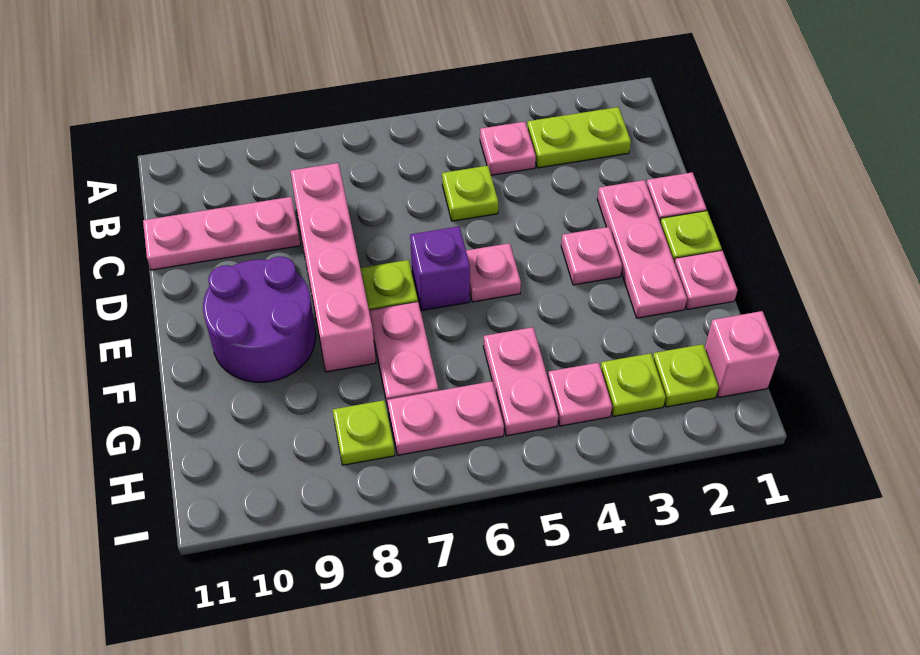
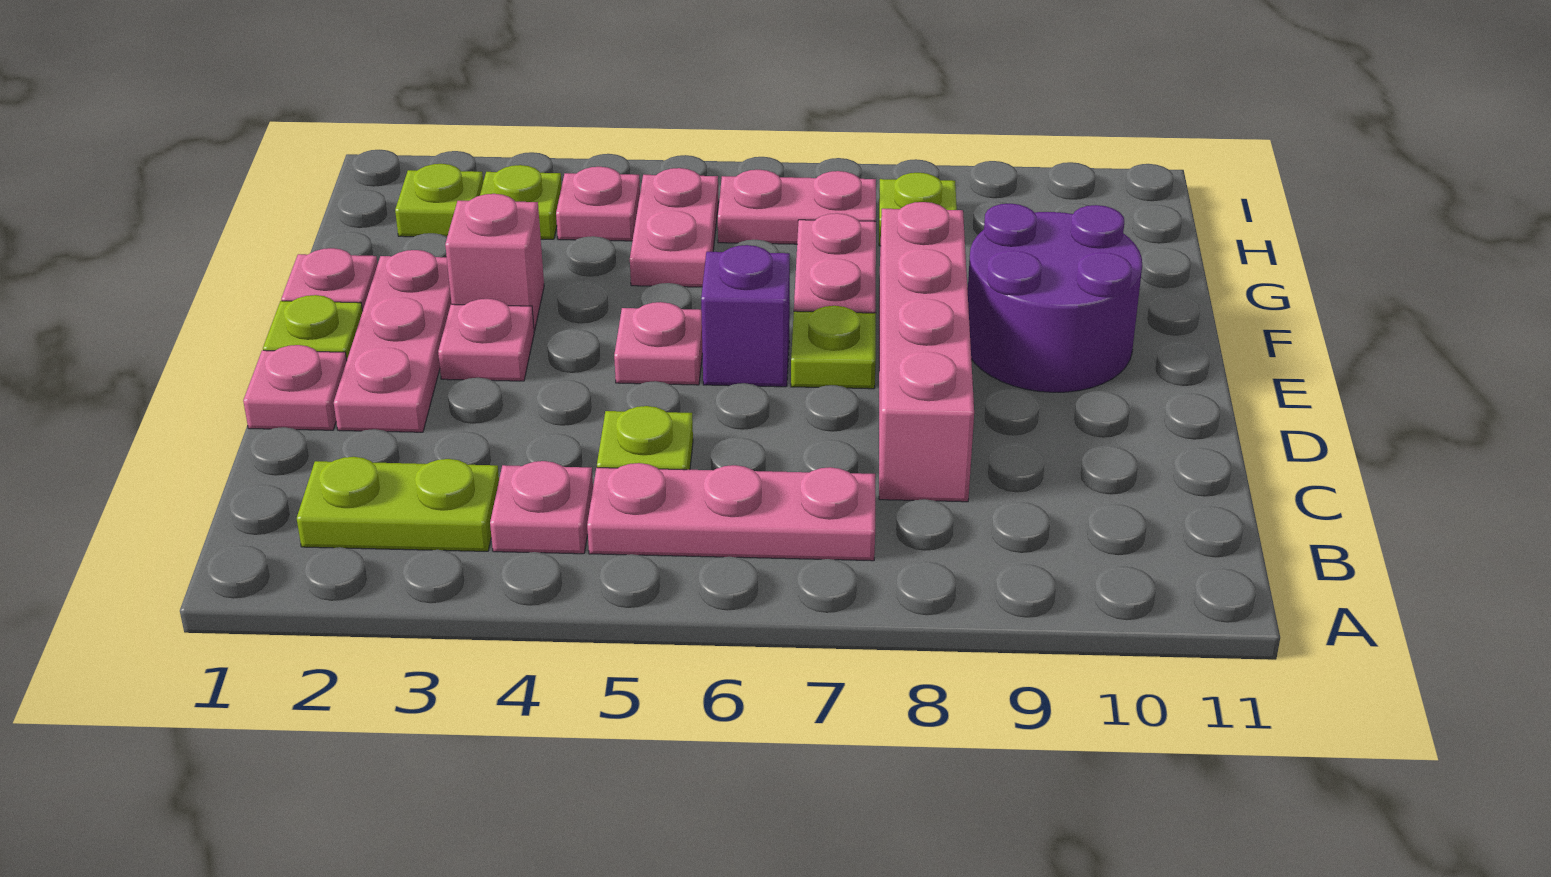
pink plate C9:C11 level 1 -> pink plate B5:B7 level 1
pink brick H1 level 1 -> pink brick F3 level 1

